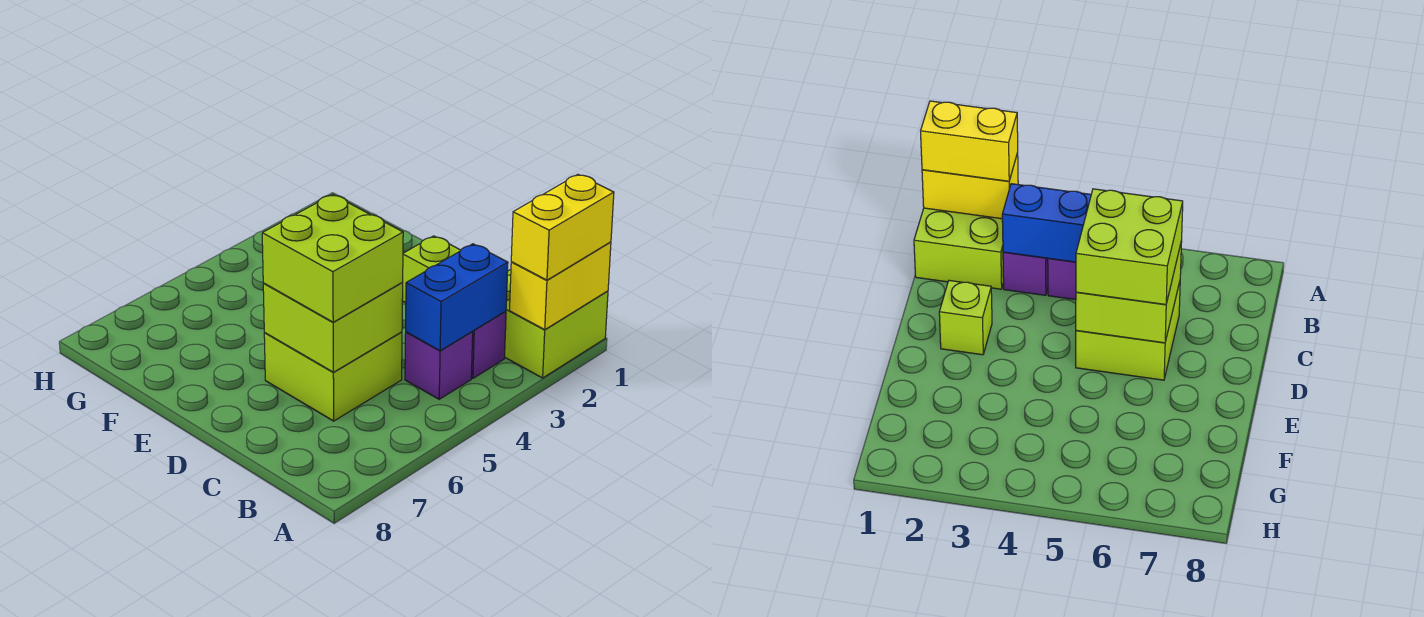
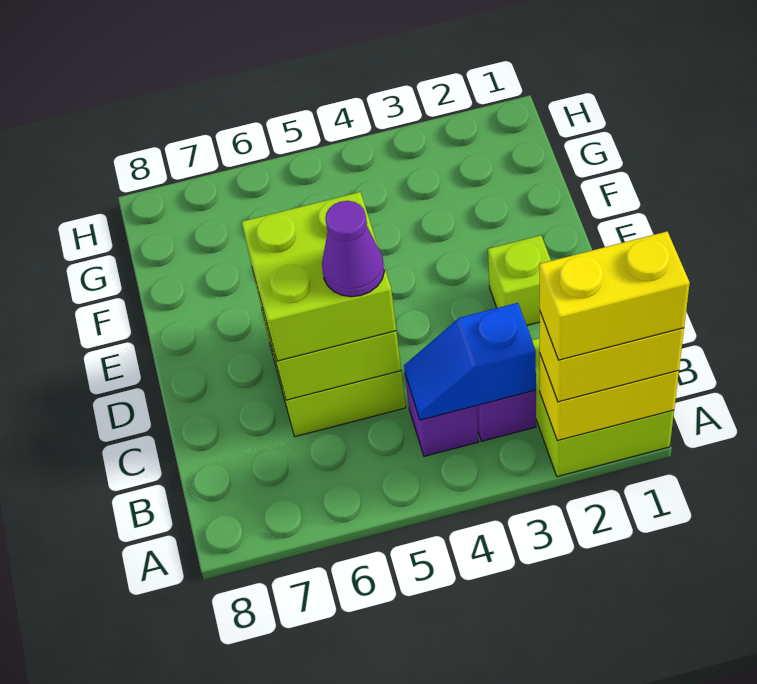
none -> yellow brick A1:A2 level 4
blue brick B3:B4 level 2 -> blue slope B3:B4 level 2 top 3
none -> purple cone C5 level 4

